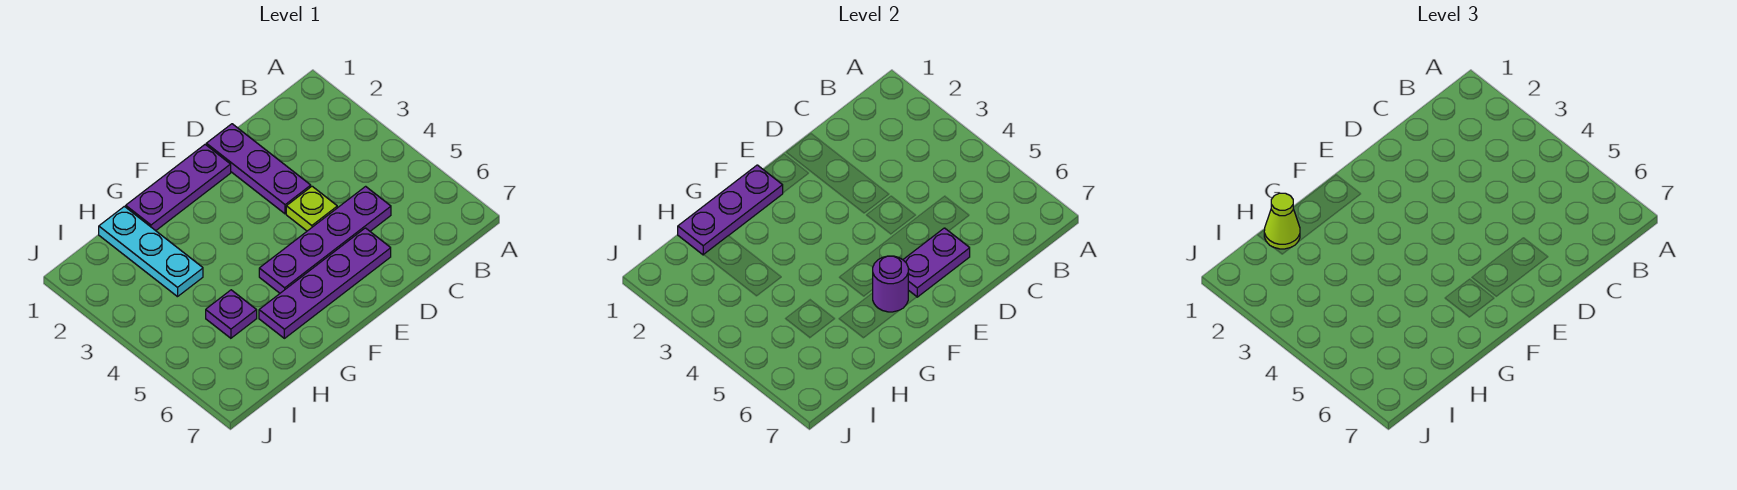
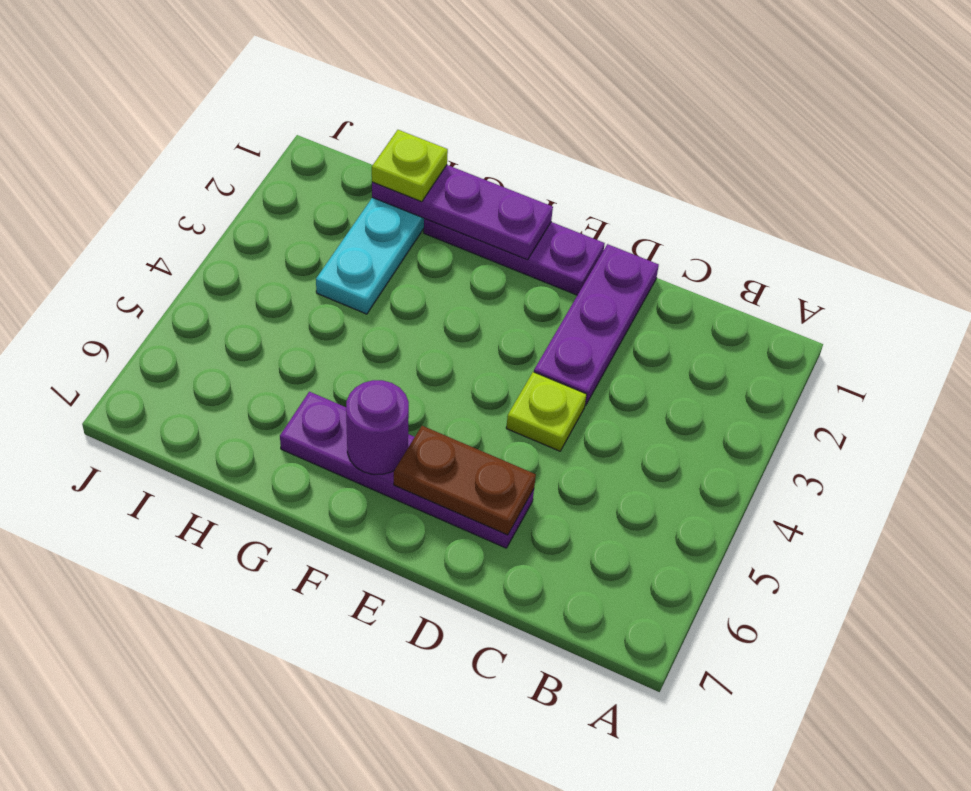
purple plate C5:F5 level 1 -> none
purple plate D6:E6 level 2 -> brown plate D6:E6 level 2
lime cone H1 level 3 -> lime plate H1 level 3
purple plate H5 level 1 -> none

